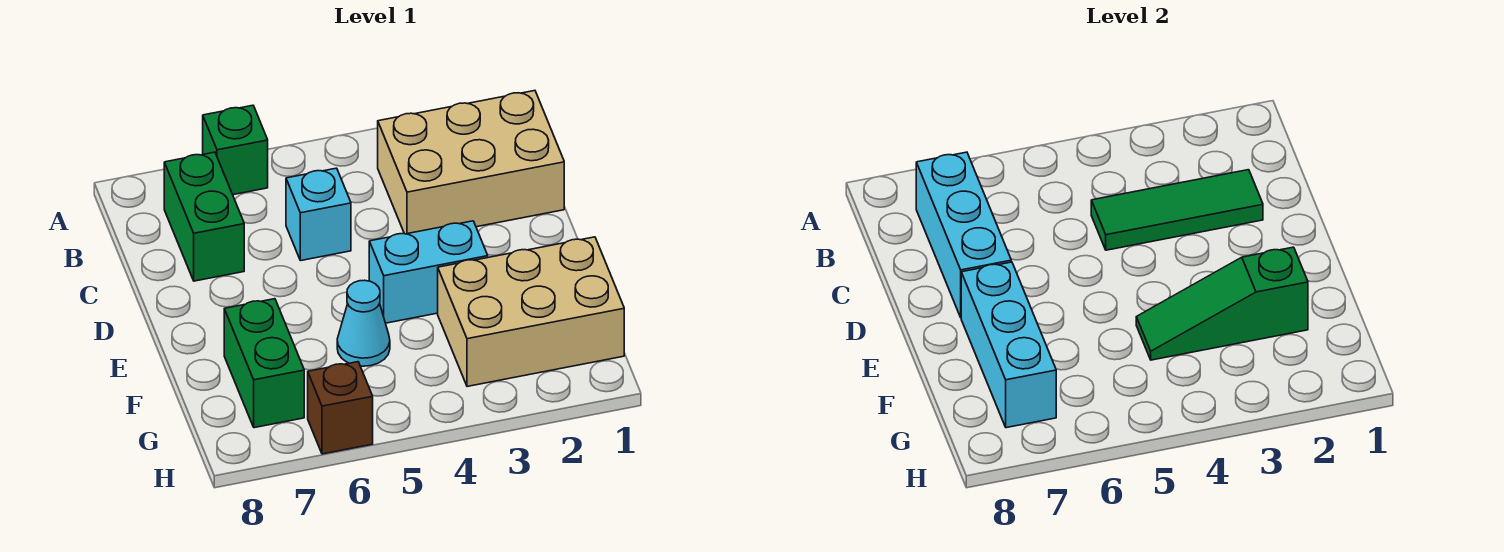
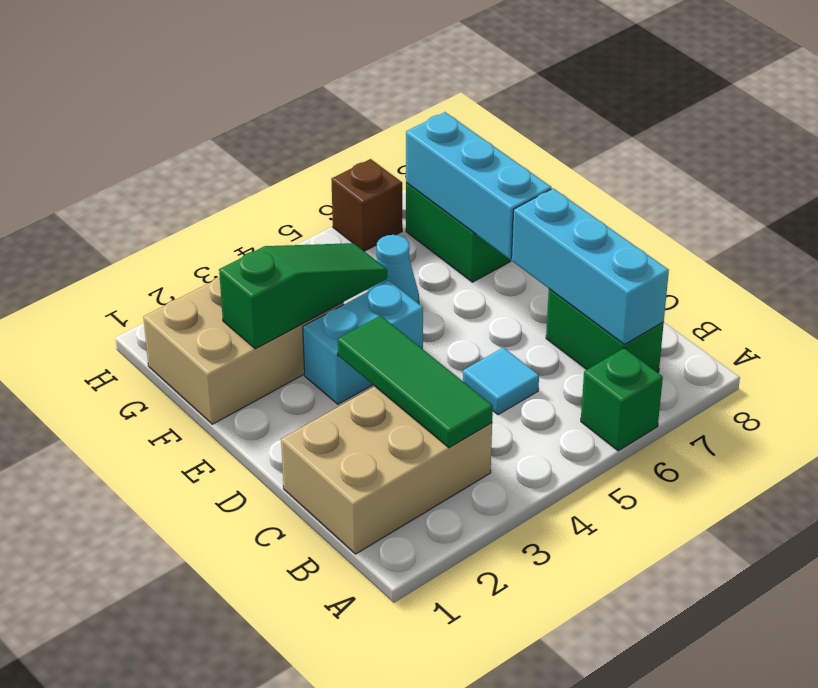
green tile C2:C4 level 2 -> green tile B3:D3 level 2
cyan brick C5 level 1 -> cyan tile C5 level 1

